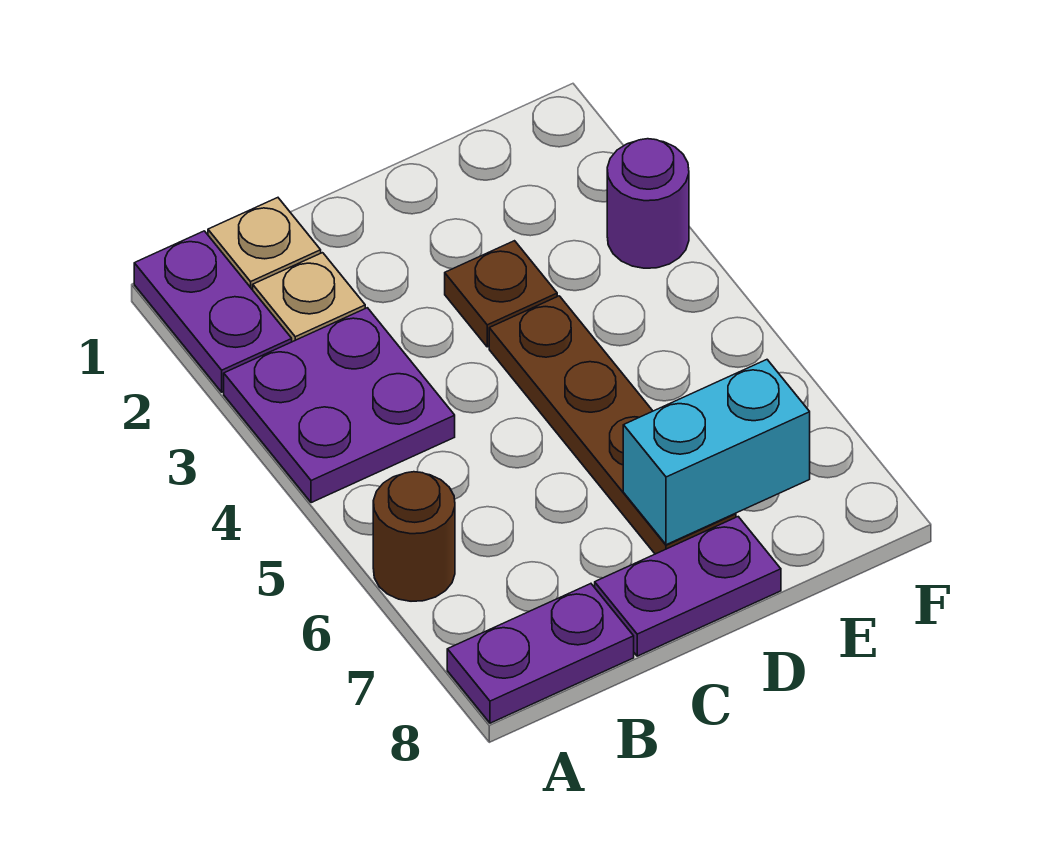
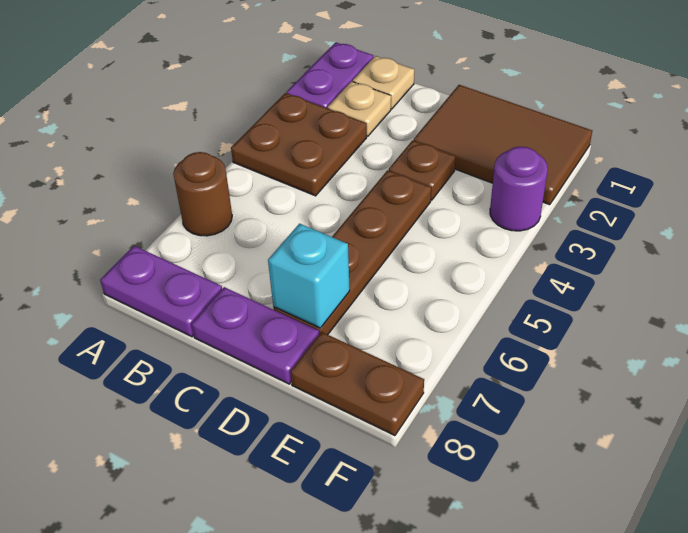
purple plate A3:B4 level 1 -> brown plate A3:B4 level 1
none -> brown tile D1:F2 level 1
cyan brick D7:E7 level 2 -> cyan brick D7 level 2
none -> brown plate E8:F8 level 1

